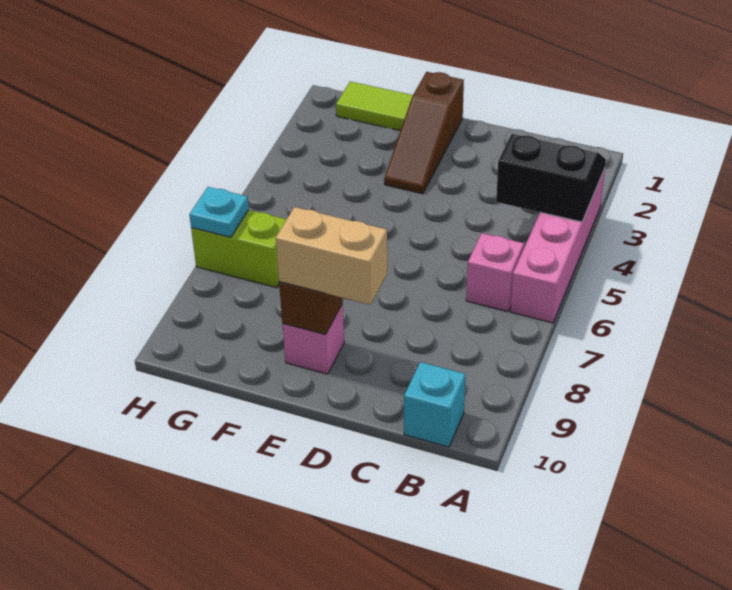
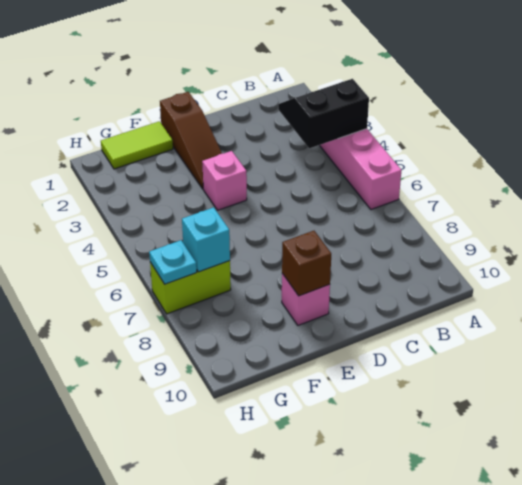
pink brick B6 level 1 -> pink brick E4 level 1
cyan brick B10 level 1 -> cyan brick G7 level 2
tan brick D9:E9 level 3 -> none

